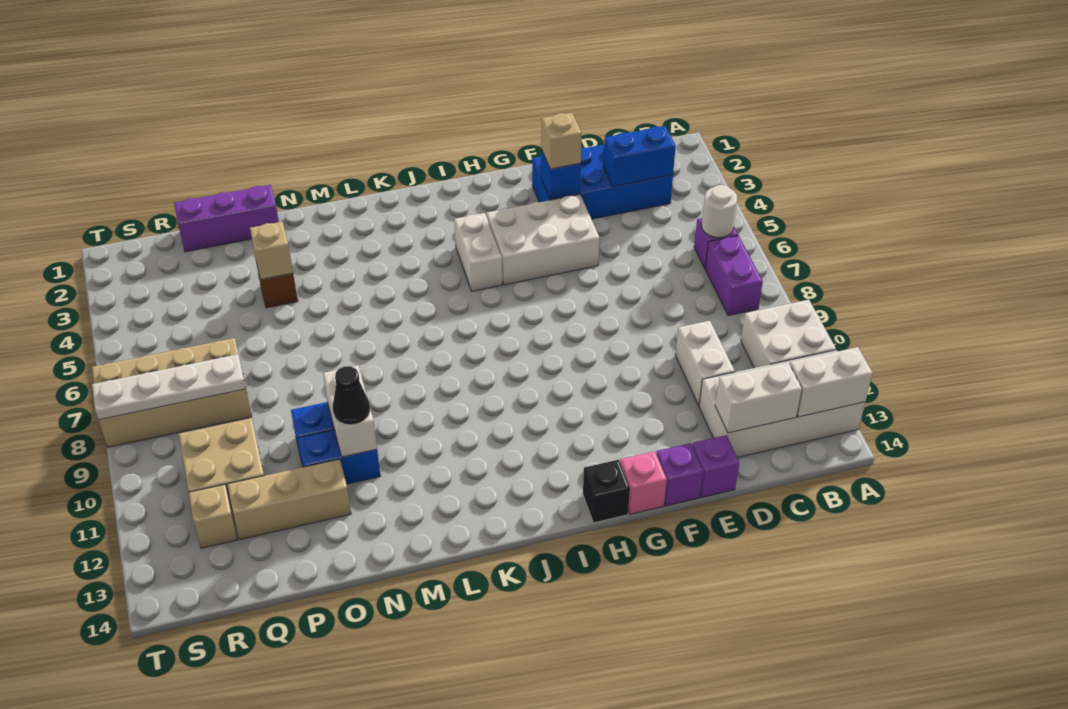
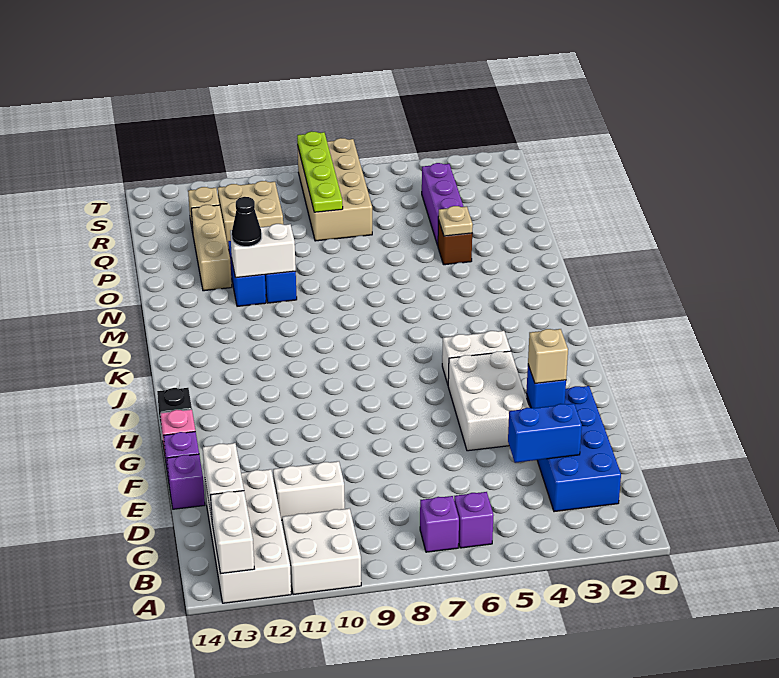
white round brick B6 level 2 -> none
purple brick B7:B8 level 1 -> purple brick B7 level 1
blue brick C3:D3 level 2 -> blue brick D3:D4 level 2
purple brick O1:Q1 level 1 -> purple brick P4:R4 level 1
tan brick O4 level 2 -> tan plate O4 level 2
white plate Q8:T8 level 2 -> lime plate Q8:T8 level 2

